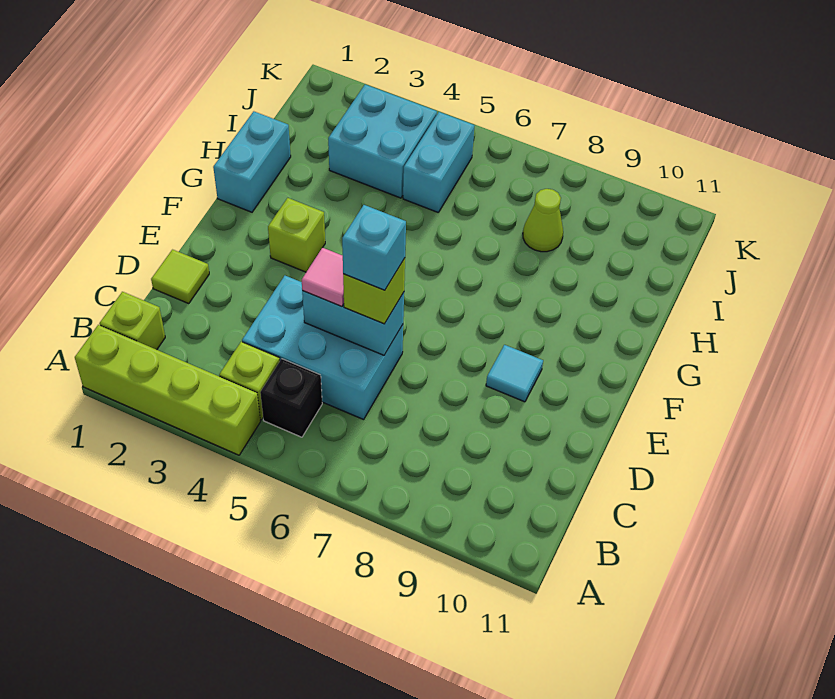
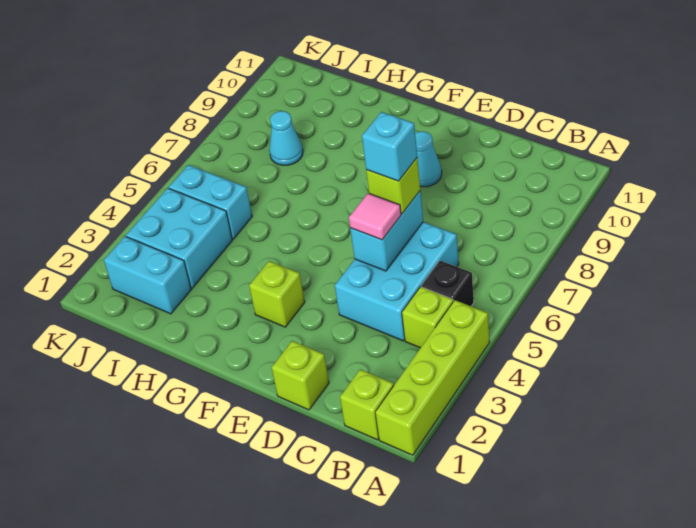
lime tile D1 level 1 -> lime brick D1 level 1
cyan tile E9 level 1 -> cyan cone E9 level 1
cyan brick G1:H1 level 1 -> cyan brick I2:J2 level 1
lime cone I8 level 1 -> cyan cone I8 level 1

